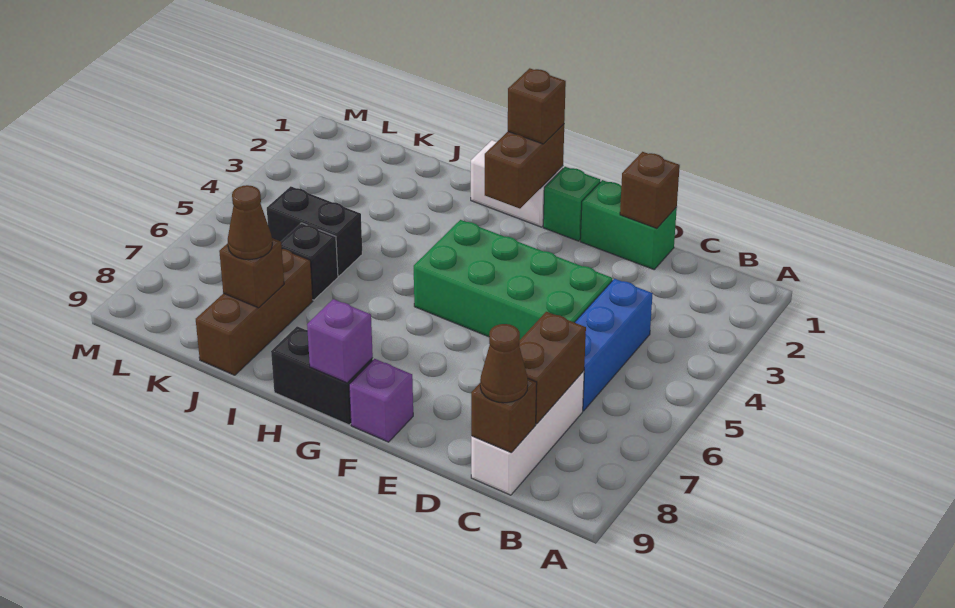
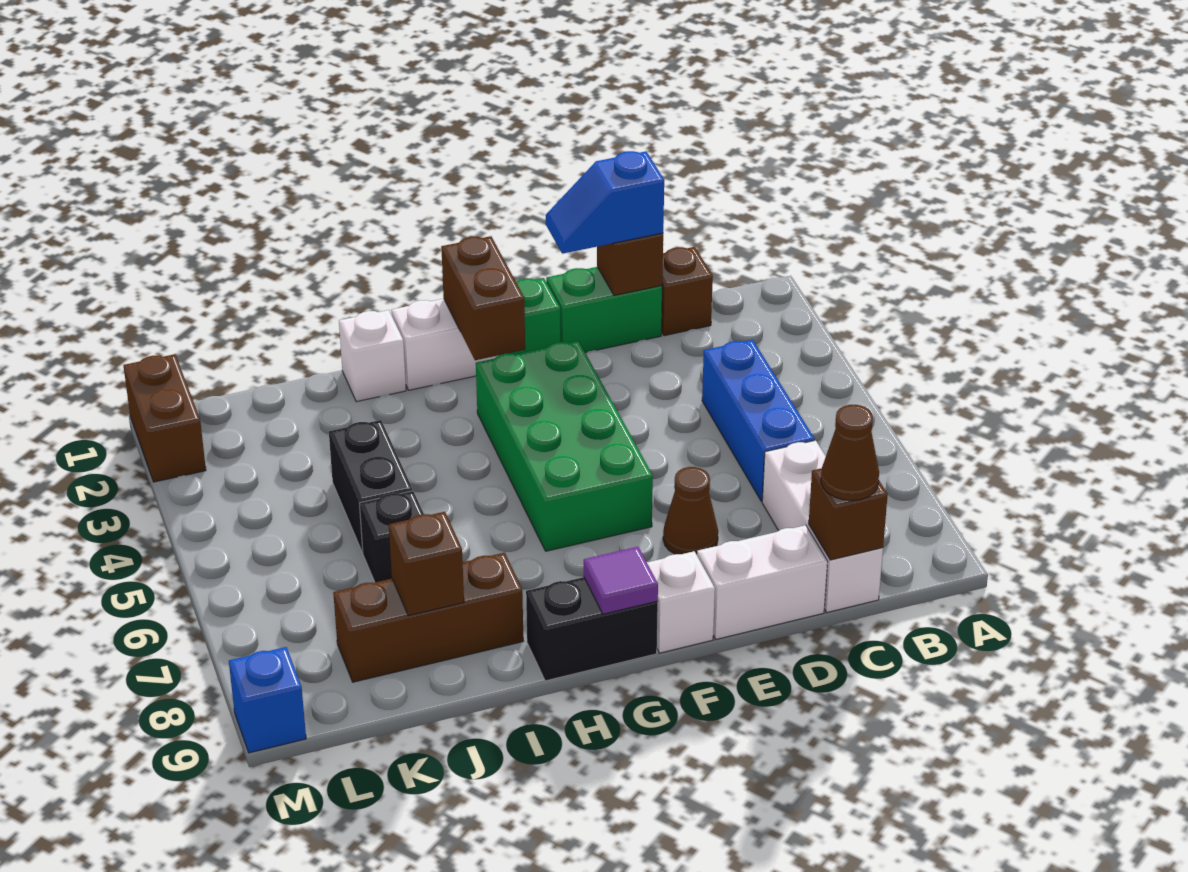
brown brick C7:C8 level 2 -> brown brick M1:M2 level 1
none -> blue slope D1:E1 level 3 top D
green brick D4:G5 level 1 -> green brick F3:G6 level 1
none -> white brick D9:E9 level 1
purple brick F9 level 1 -> white brick F9 level 1
brown brick G1 level 3 -> brown brick C1 level 1
purple brick G9 level 2 -> purple tile G9 level 2
none -> white brick I1 level 1
black brick J5:K5 level 1 -> black brick J4:J5 level 1
brown brick J7:J9 level 1 -> brown brick I8:K8 level 1
brown cone J8 level 3 -> brown cone E7 level 1
none -> blue brick M9 level 1

